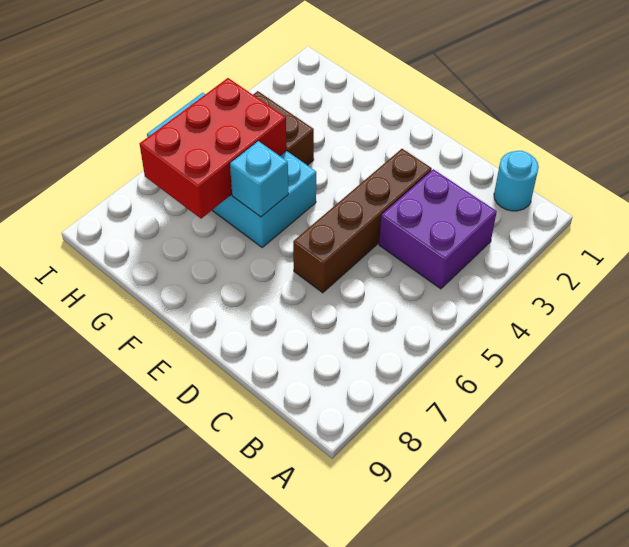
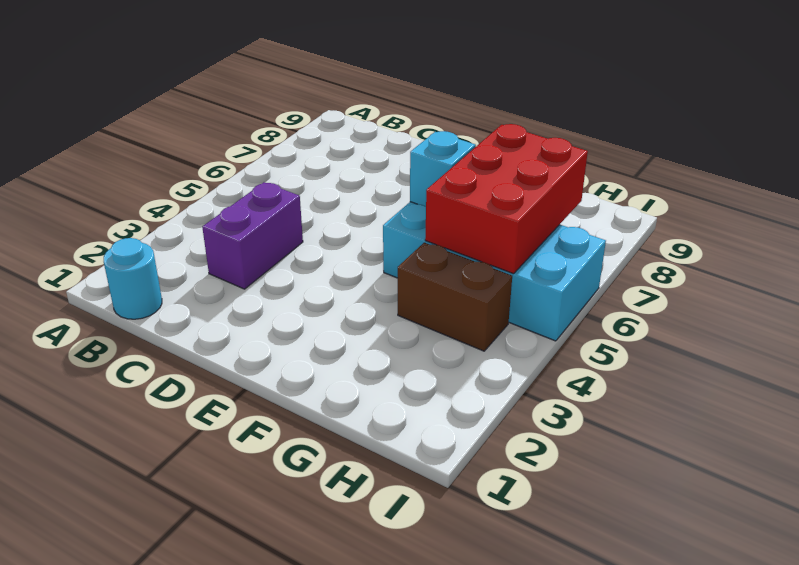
purple brick B3:C4 level 1 -> purple brick C3:C4 level 1
brown brick D3:D6 level 1 -> none

